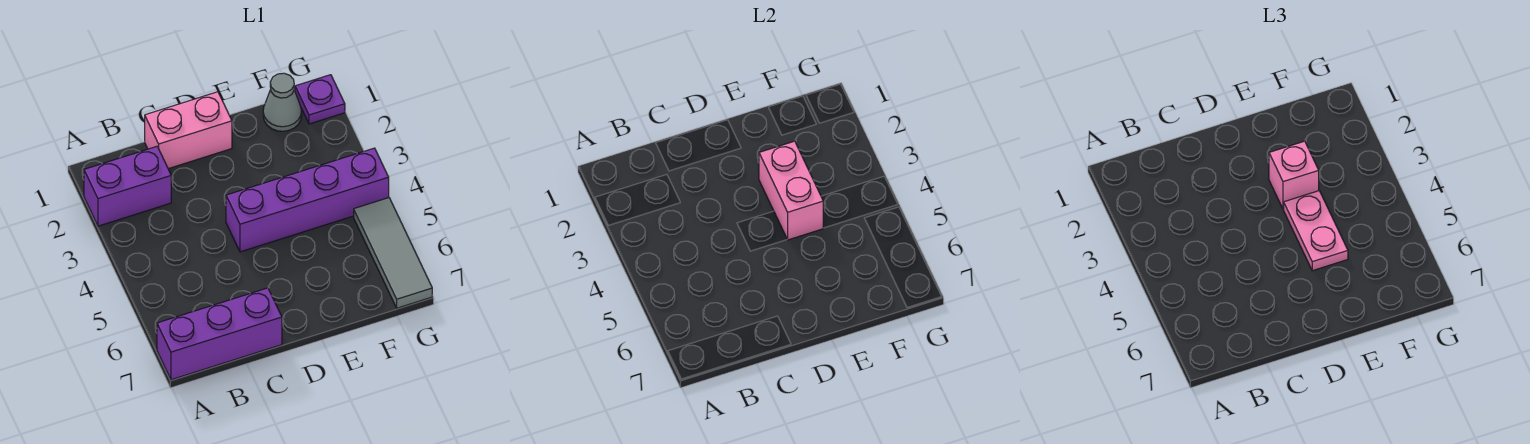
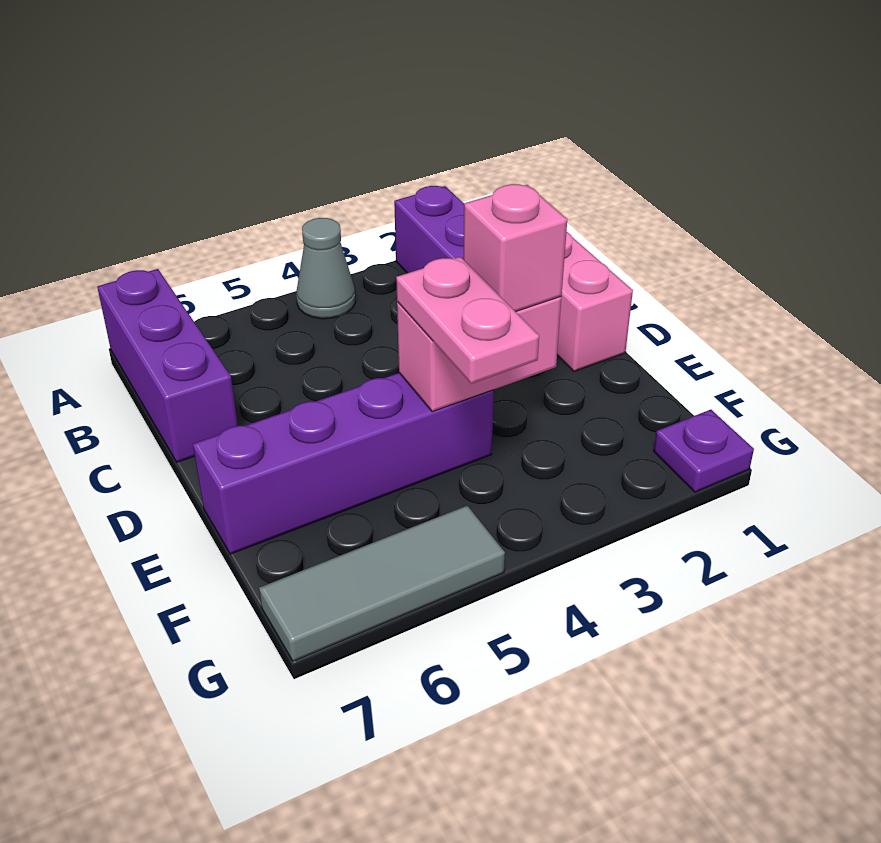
purple brick D4:G4 level 1 -> purple brick E4:E7 level 1
pink plate E4:E5 level 3 -> pink plate E4:F4 level 3
grey cone F1 level 1 -> grey cone A4 level 1

